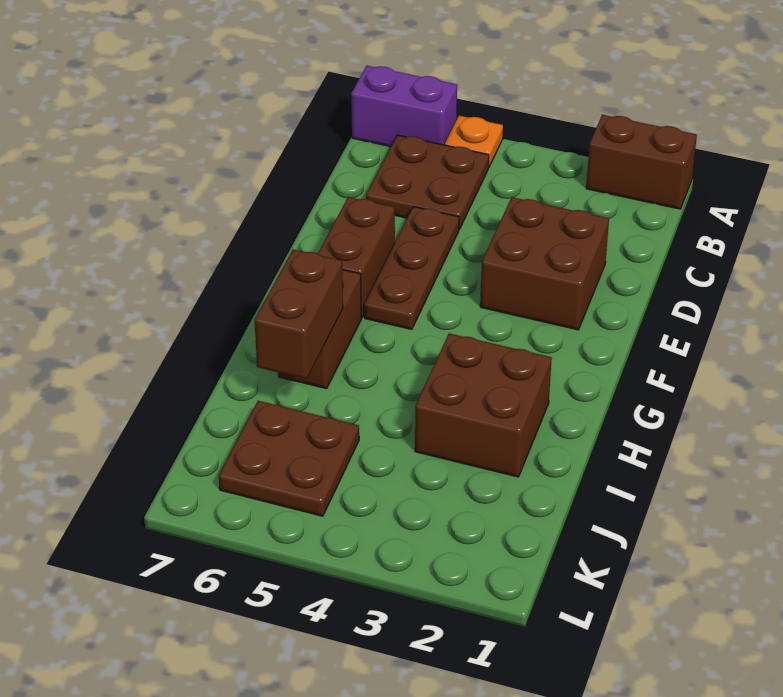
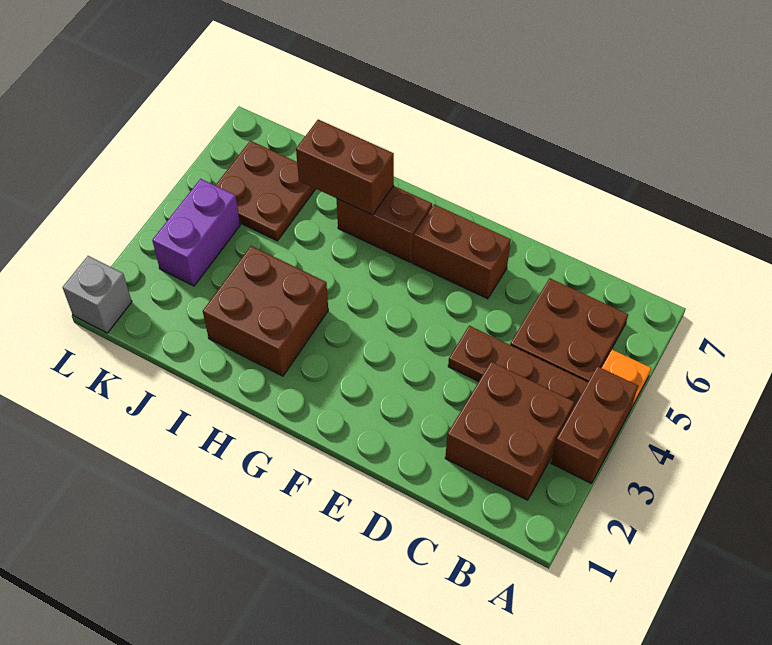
brown brick A1:A2 level 1 -> brown brick A3:A4 level 1
purple brick A6:A7 level 1 -> purple brick K3:K4 level 1
brown brick D2:E3 level 1 -> brown brick B2:C3 level 1
brown plate D5:F5 level 1 -> brown plate B4:D4 level 1
none -> grey brick L1 level 1

